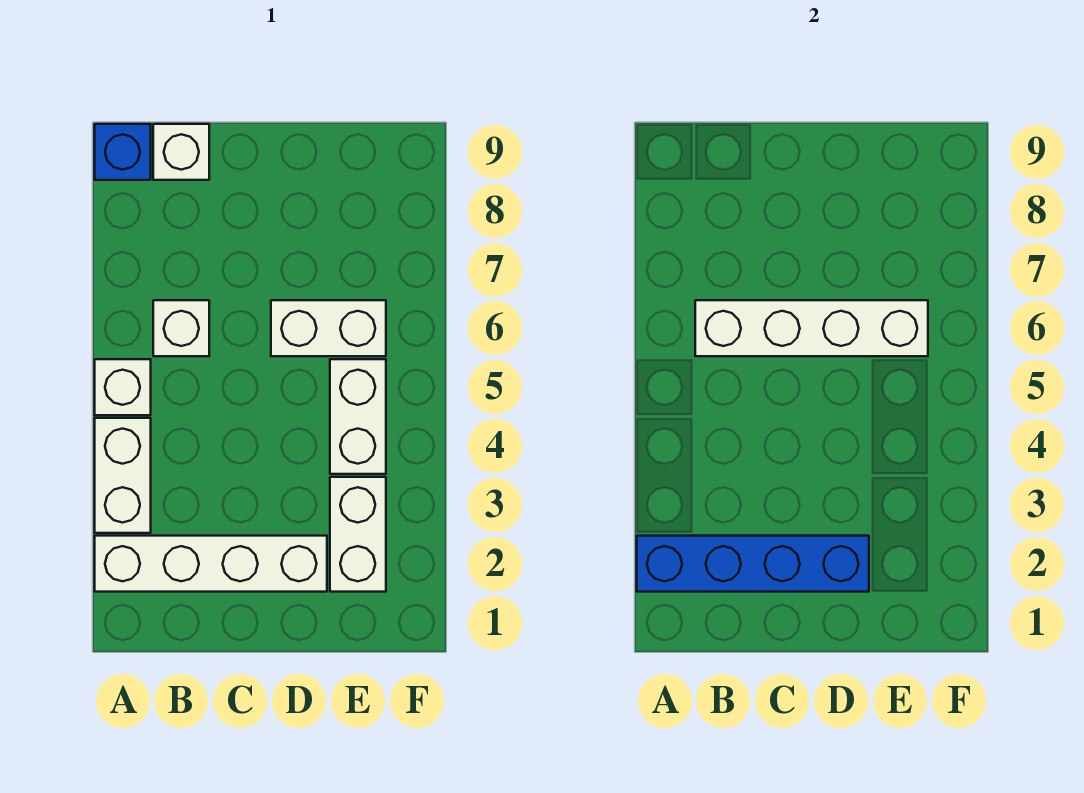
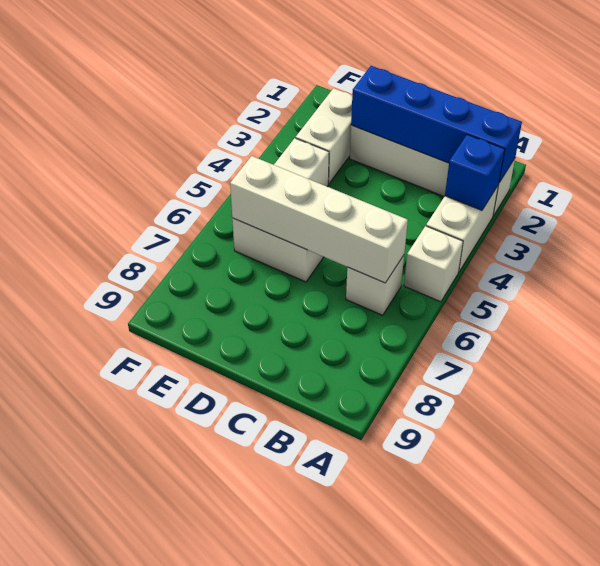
blue brick A9 level 1 -> blue brick A3 level 2
white brick B9 level 1 -> none

